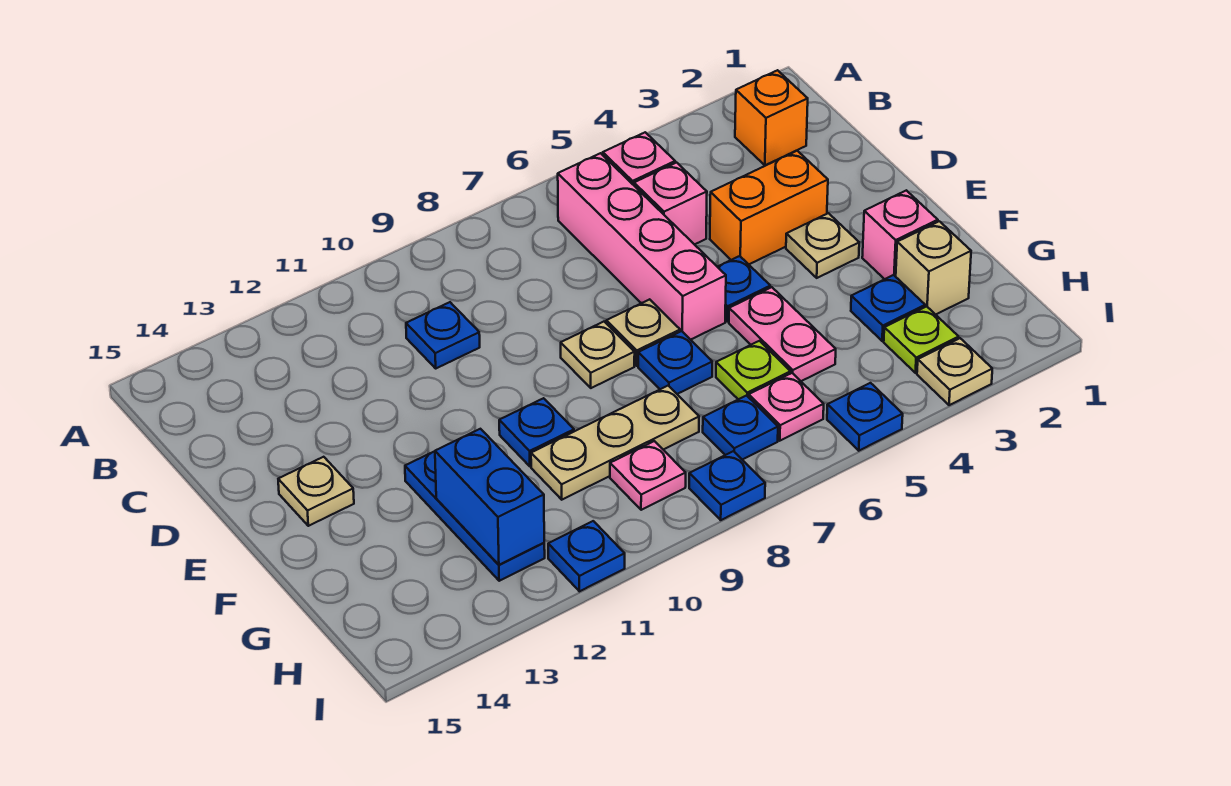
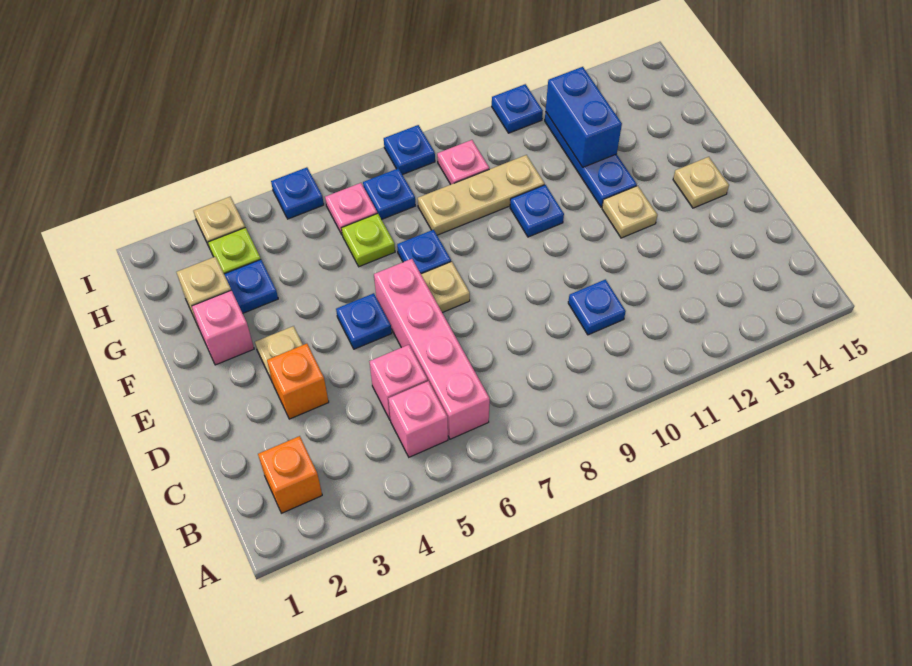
orange brick D3:D4 level 1 -> orange brick D3 level 1
tan plate E8 level 1 -> tan plate E12 level 1
pink plate F5:G5 level 1 -> none

